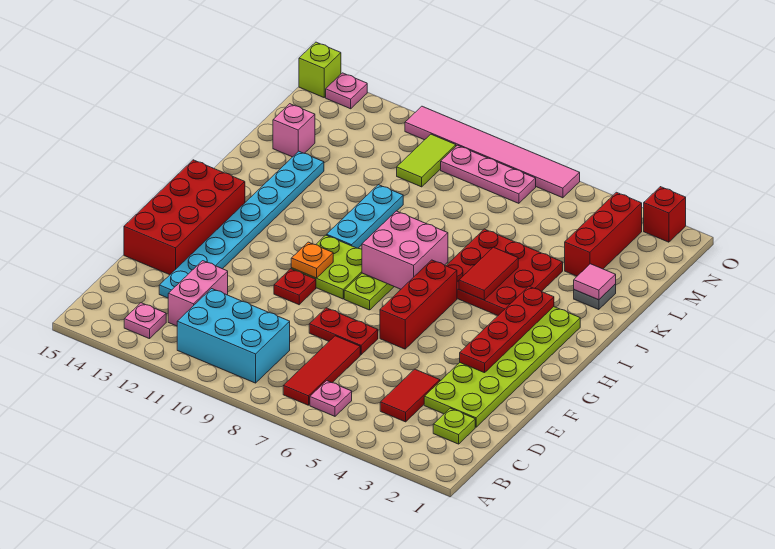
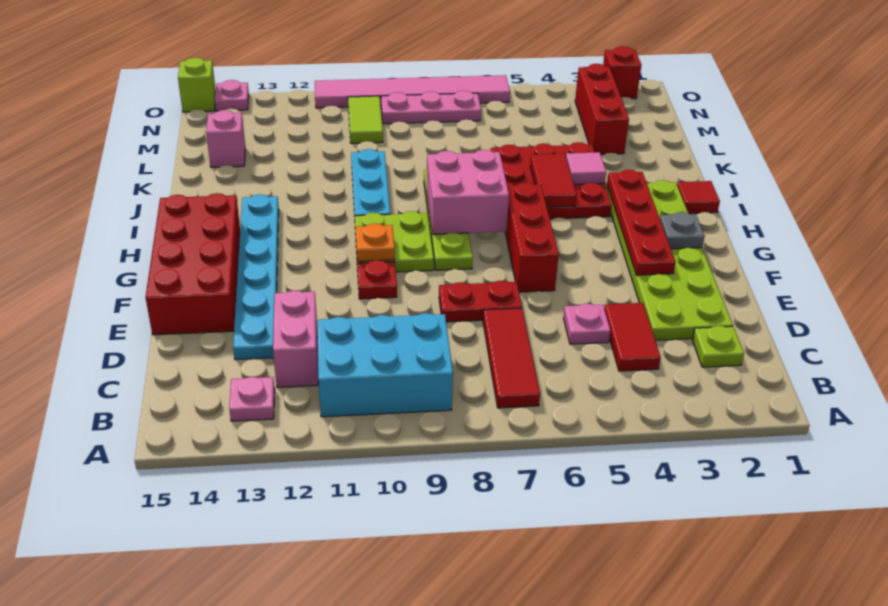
pink plate B6 level 1 -> pink plate D5 level 1
cyan plate D13:K13 level 1 -> cyan plate D13:I13 level 1
none -> red tile I1 level 1
grey plate K2 level 1 -> grey plate G2 level 2
pink tile K2 level 2 -> pink tile J4 level 2

